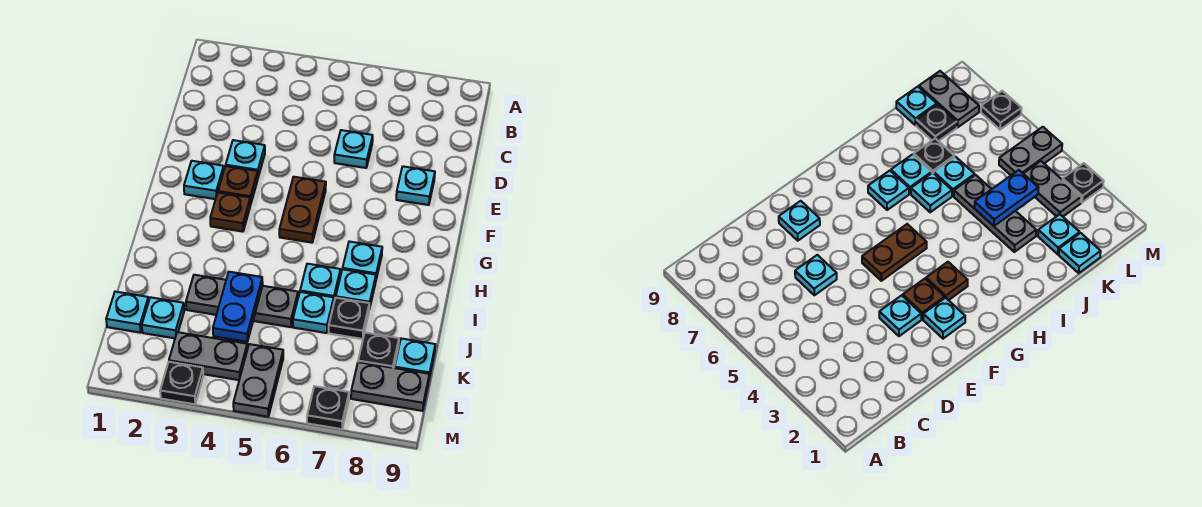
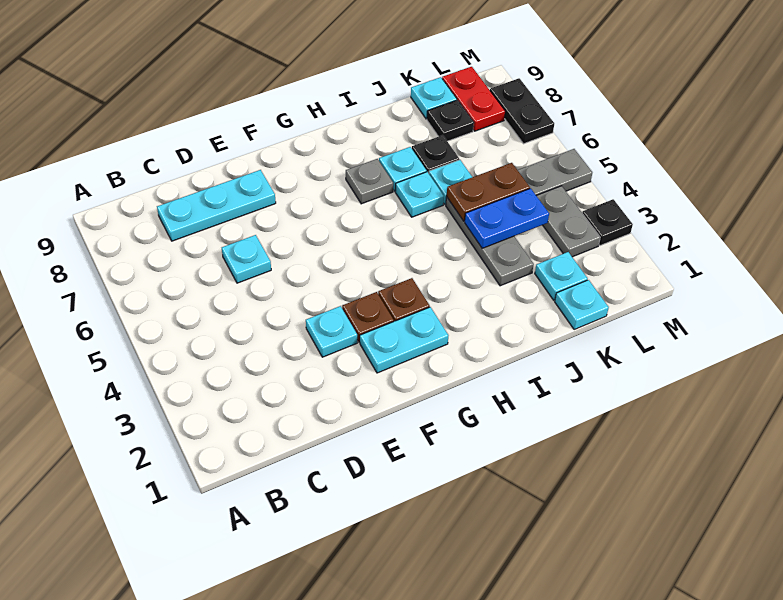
cyan plate E8 level 1 -> cyan plate C8:E8 level 1
cyan plate F2 level 1 -> cyan plate F2:G2 level 1
brown plate F5:G5 level 1 -> brown plate J5:K5 level 2
cyan plate H7 level 1 -> grey plate H7 level 1
grey plate L8:L9 level 1 -> red plate L8:L9 level 1
black plate M7 level 1 -> black plate M7:M8 level 1

